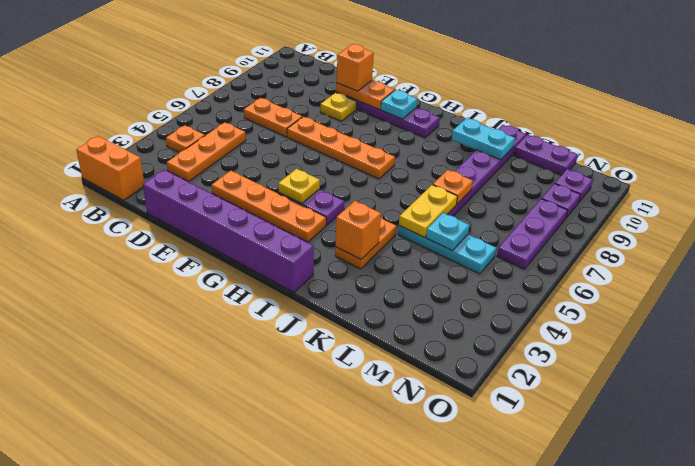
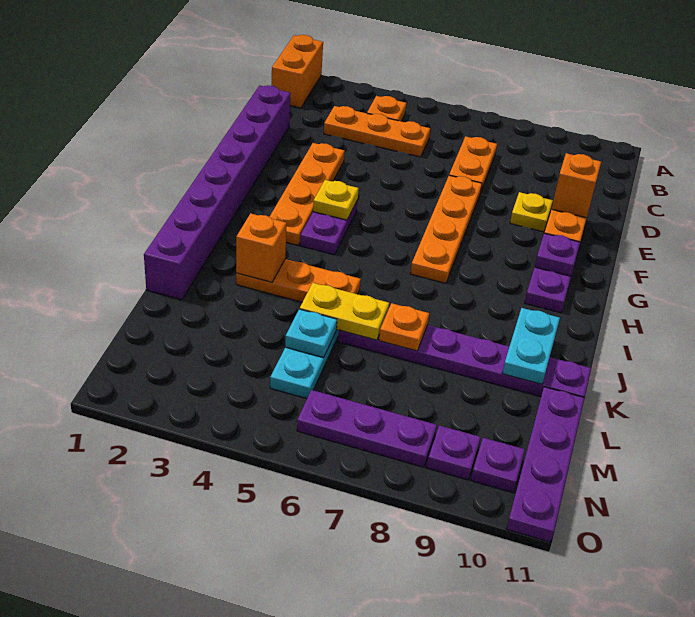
purple brick D1:I1 level 1 -> purple brick D1:K1 level 1
cyan plate G10 level 2 -> purple plate G10 level 2
orange plate J3:J4 level 1 -> orange plate J3:J5 level 1
purple plate L11:M11 level 1 -> purple plate L11:O11 level 1

